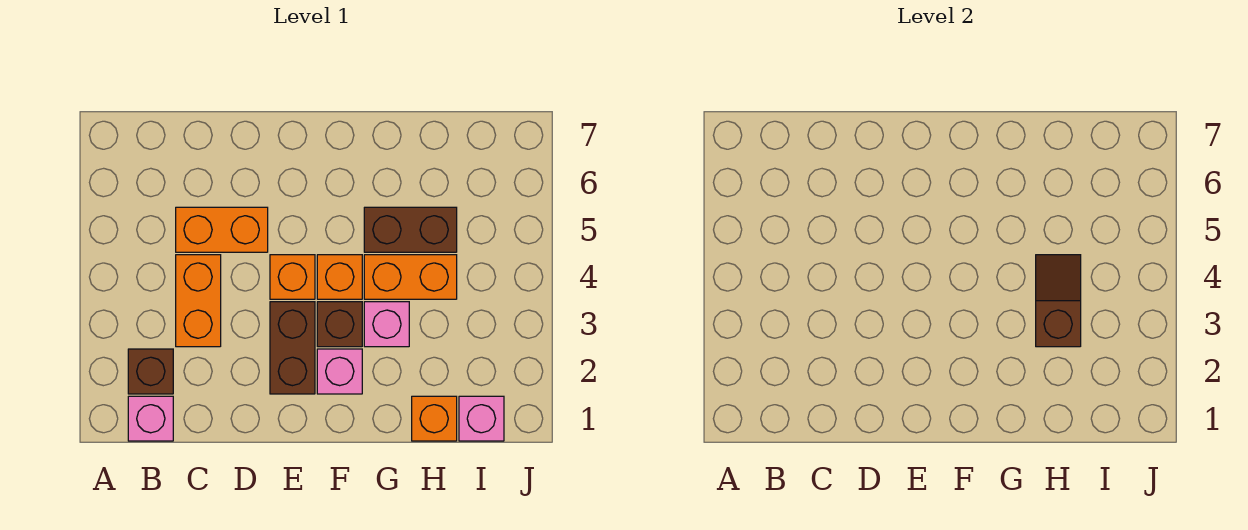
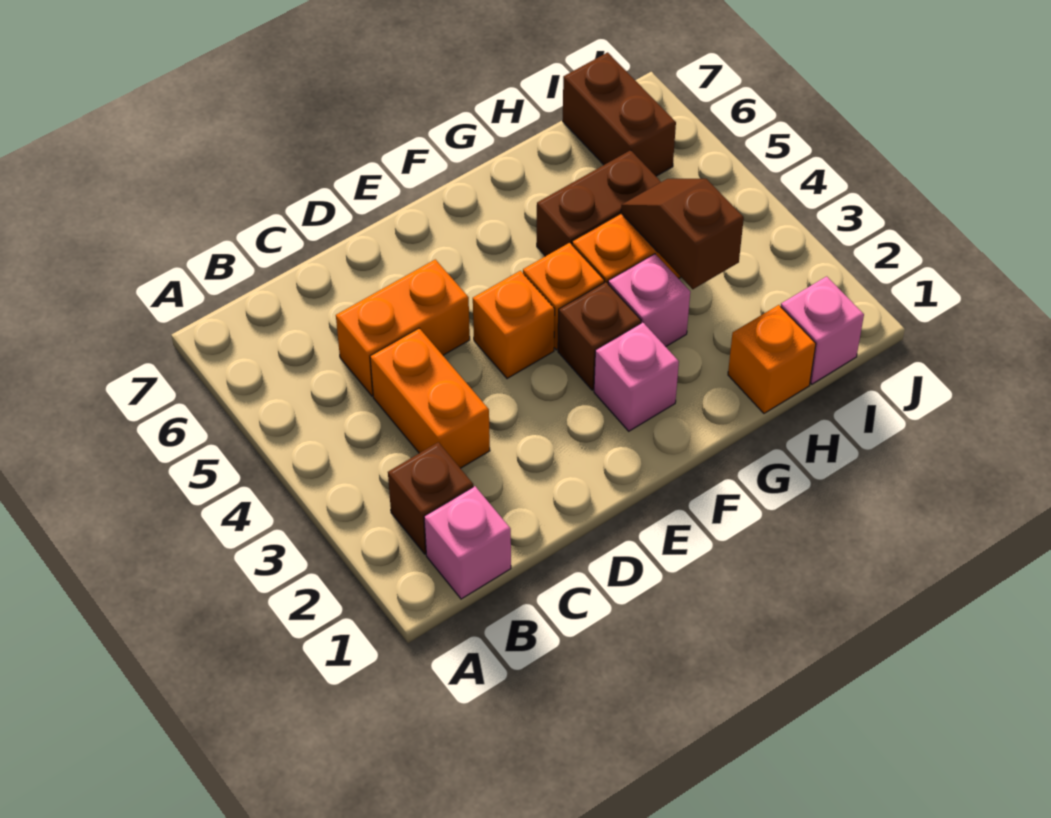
brown brick E2:E3 level 1 -> brown brick I6:I7 level 1

